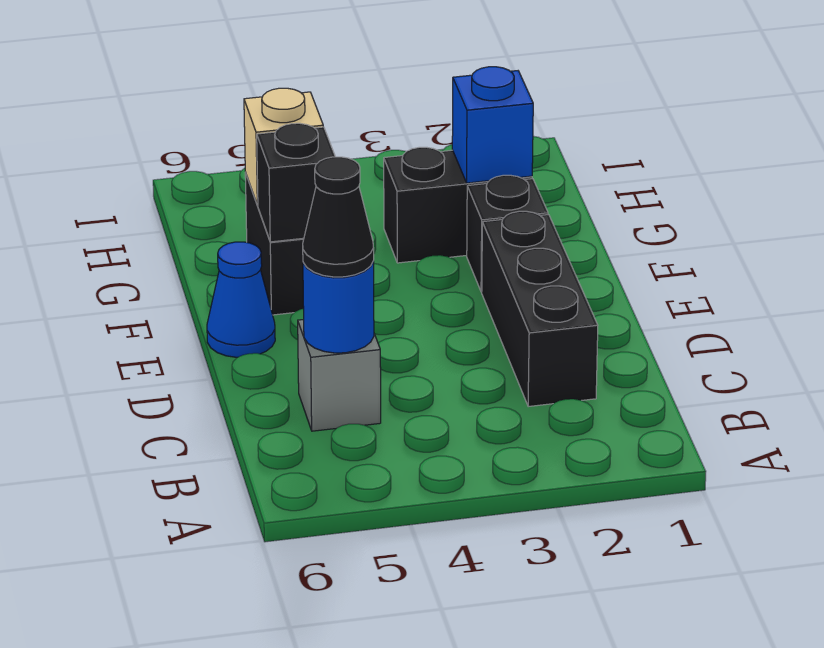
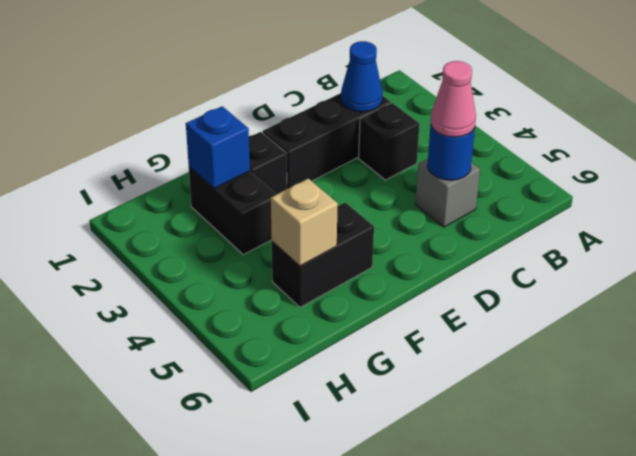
black cone C5 level 3 -> pink cone C5 level 3
blue cone E6 level 1 -> blue cone C2 level 2
black brick F5 level 2 -> black brick C3 level 1

